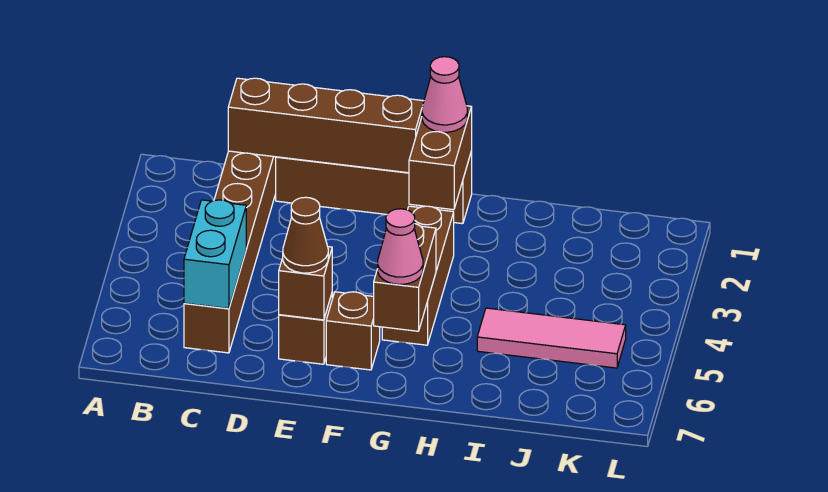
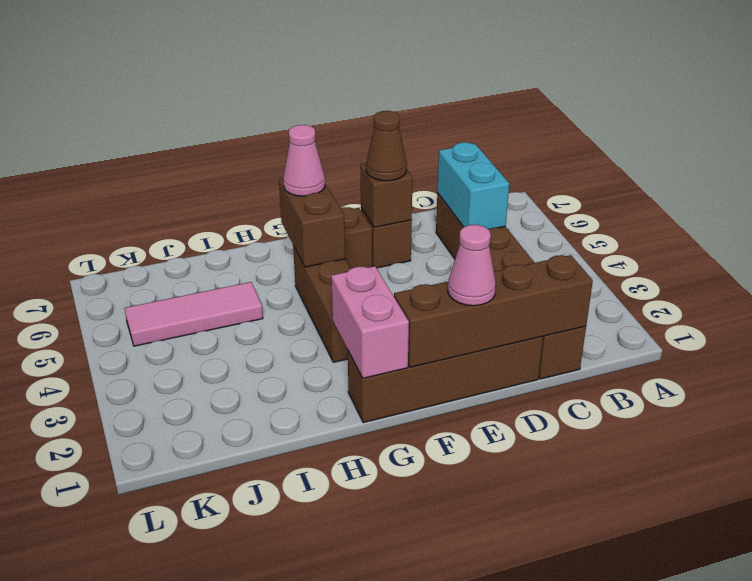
brown brick G1:G2 level 2 -> pink brick G1:G2 level 2
pink cone G1 level 3 -> pink cone E1 level 3

